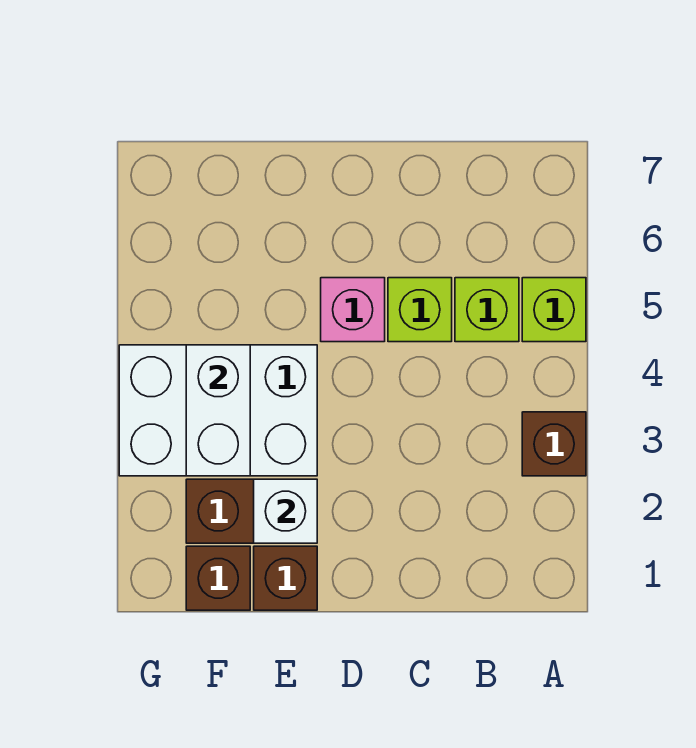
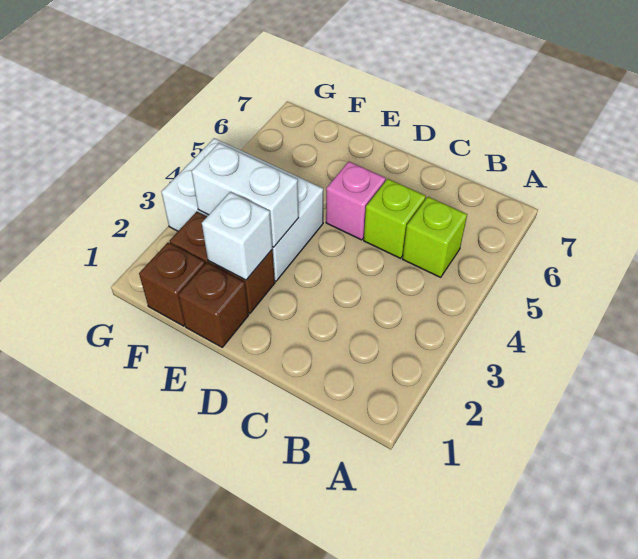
brown brick A3 level 1 -> none
lime brick A5 level 1 -> none
white brick F3:F4 level 2 -> white brick E3:F3 level 2

